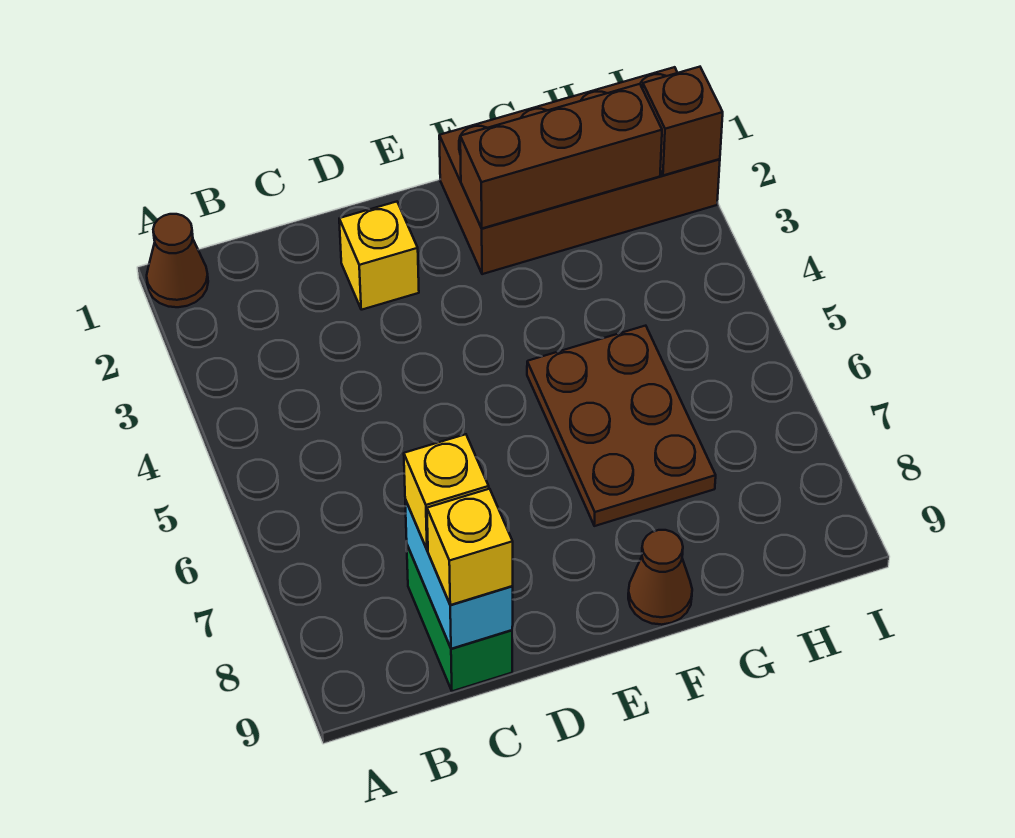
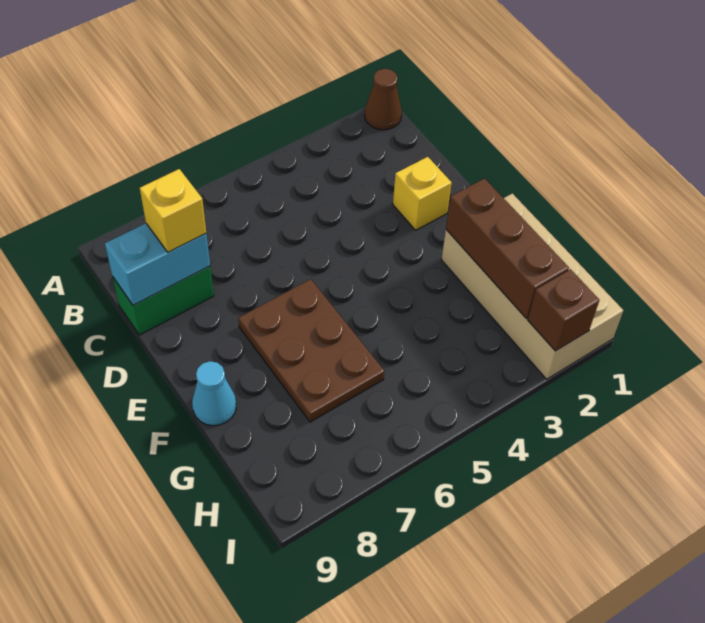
yellow brick C9 level 3 -> none
brown brick F1:I2 level 1 -> tan brick F1:I2 level 1
brown plate F5:G7 level 1 -> brown plate E6:G7 level 1
brown cone F9 level 1 -> cyan cone F9 level 1

